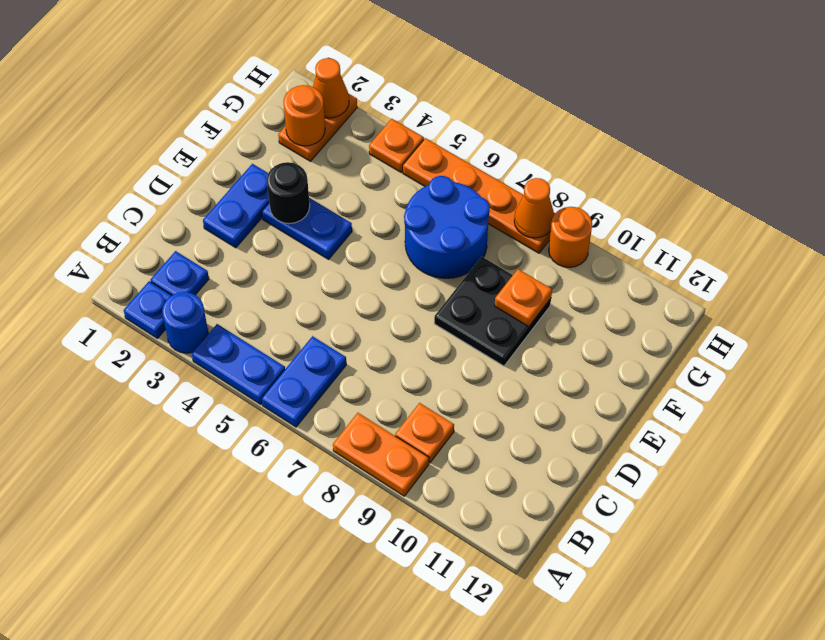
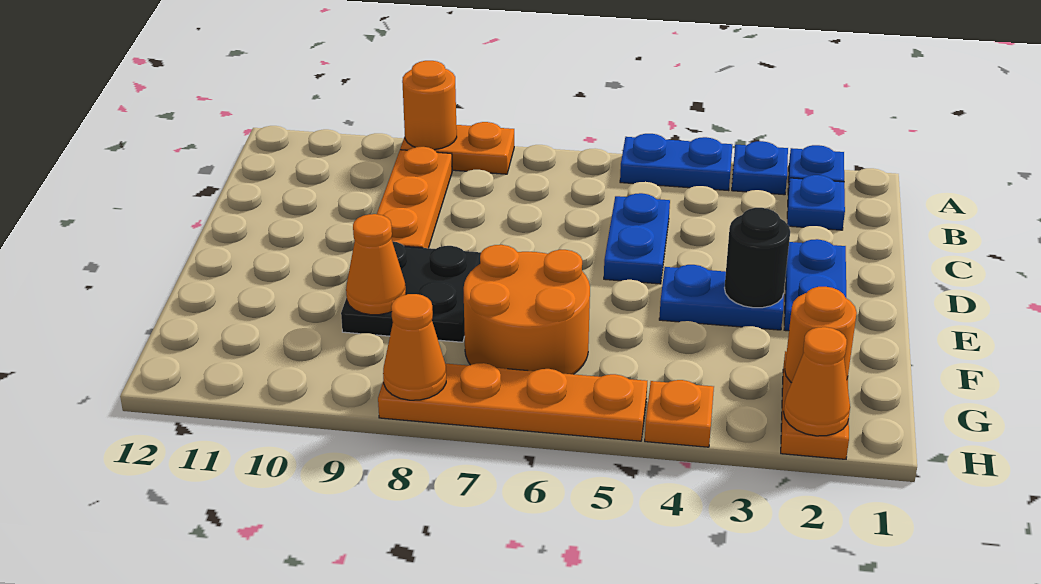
blue round brick A3 level 1 -> blue plate A3 level 1
blue plate A6:B6 level 1 -> blue plate C5:D5 level 1
orange plate B9 level 1 -> orange plate B9:D9 level 1
blue round brick F6:G7 level 1 -> orange round brick F6:G7 level 1
orange plate F9 level 2 -> orange cone F9 level 2
orange round brick H9 level 1 -> orange round brick A9 level 2

